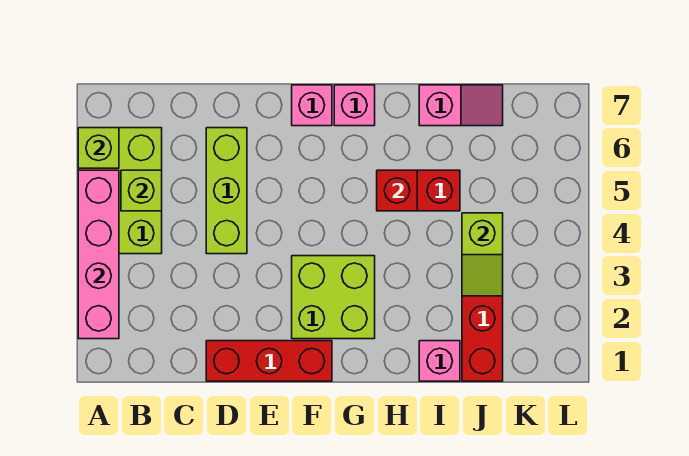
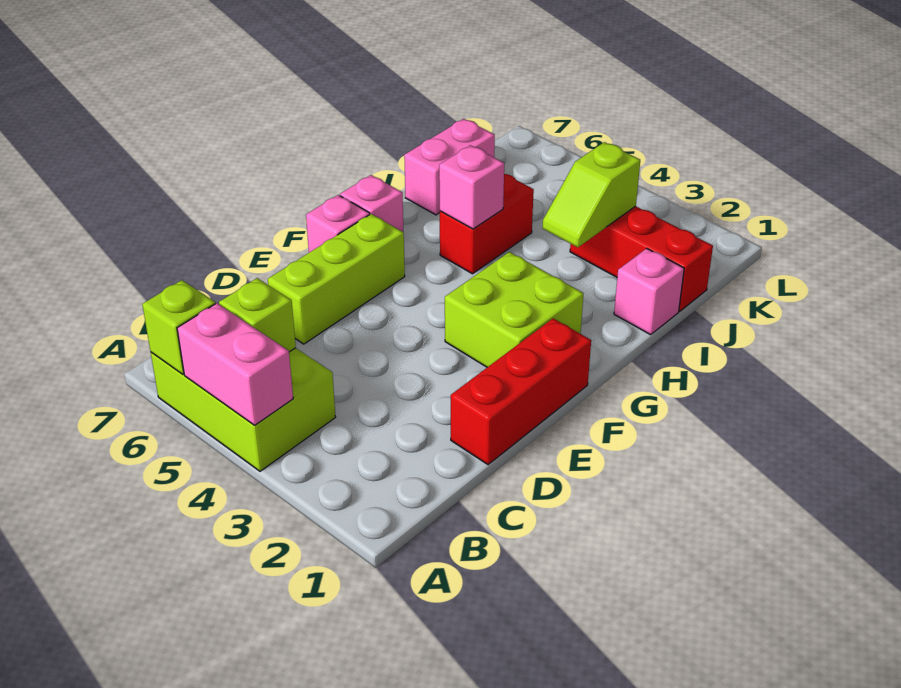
pink brick A2:A5 level 2 -> pink brick A4:A5 level 2
lime brick D4:D6 level 1 -> lime brick D6:F6 level 1
red brick H5 level 2 -> pink brick H5 level 2
pink slope I7:J7 level 1 top I -> pink brick I7:J7 level 1
lime slope J3:J4 level 2 top 4 -> lime slope I3:J3 level 2 top J

